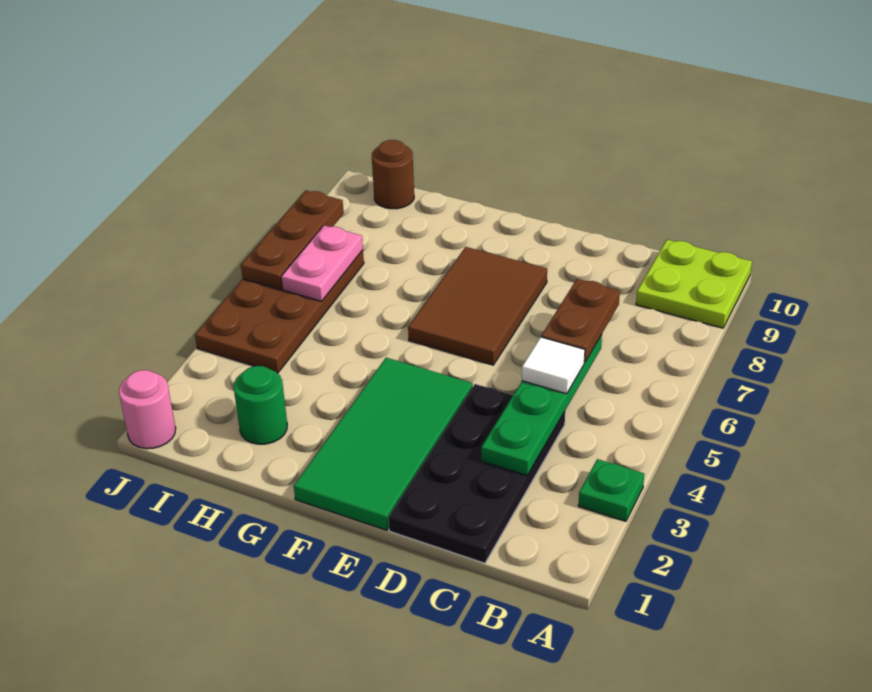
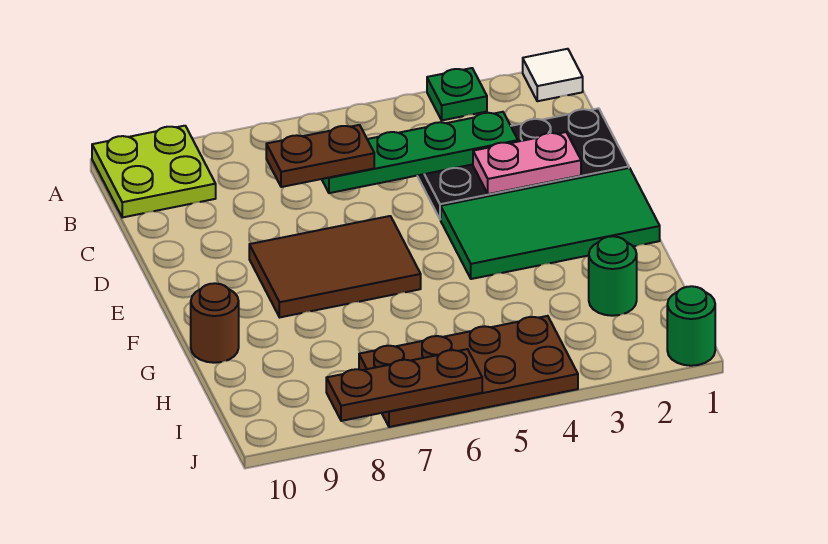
white tile C5 level 3 -> white tile A1 level 1
pink plate I6:I7 level 2 -> pink plate D2:D3 level 2
brown round brick I10 level 1 -> brown round brick G10 level 1
pink round brick J1 level 1 -> green round brick J1 level 1

